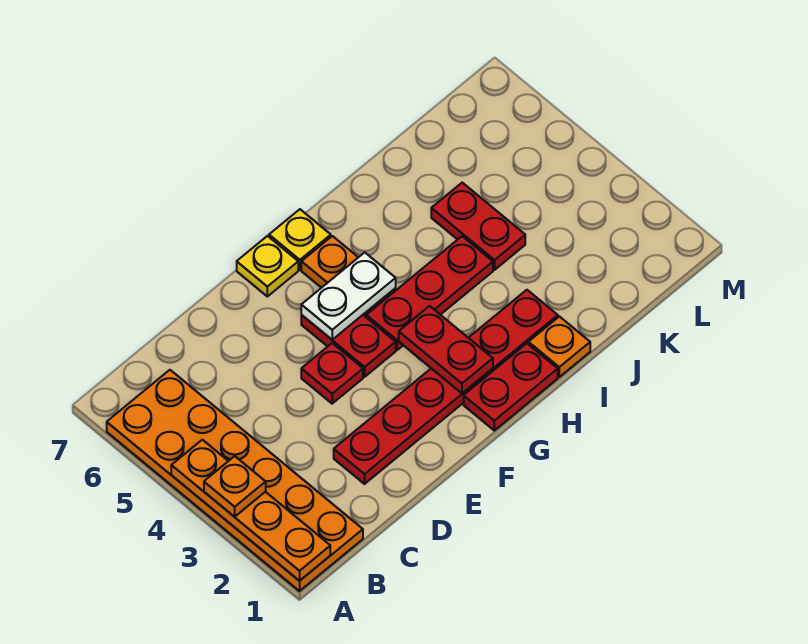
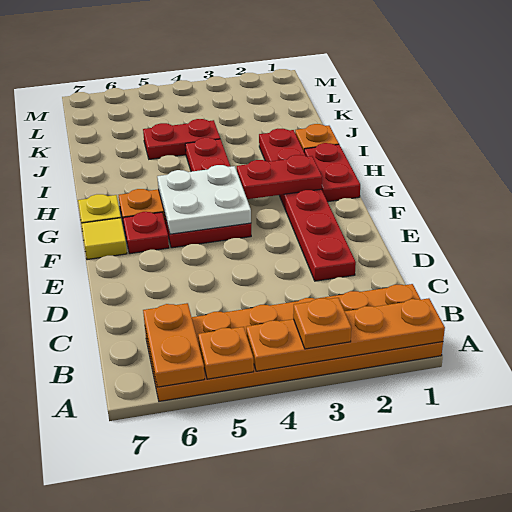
none -> orange plate A5 level 2
none -> orange plate A6:B6 level 2
red plate E4 level 1 -> red plate F6 level 1
white plate F5:G5 level 2 -> white plate F4:G5 level 2
yellow plate F7 level 1 -> yellow tile F7 level 1

